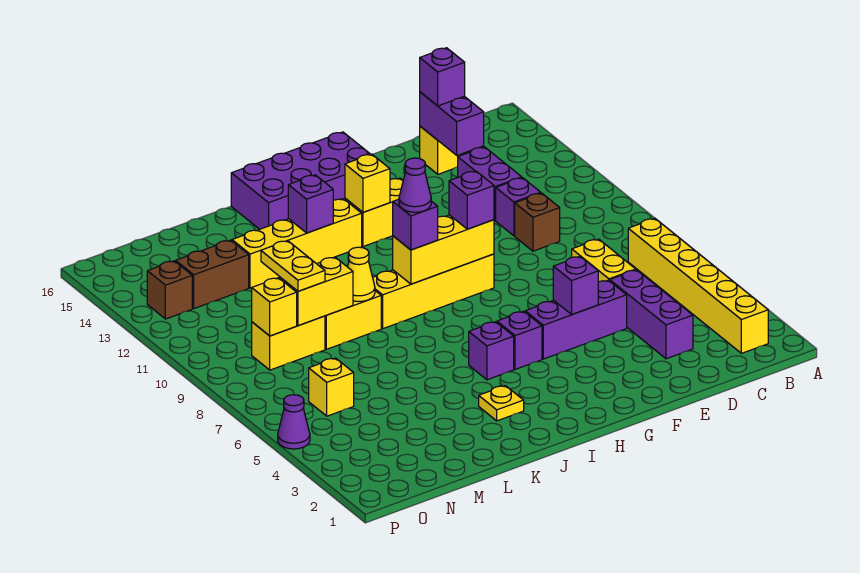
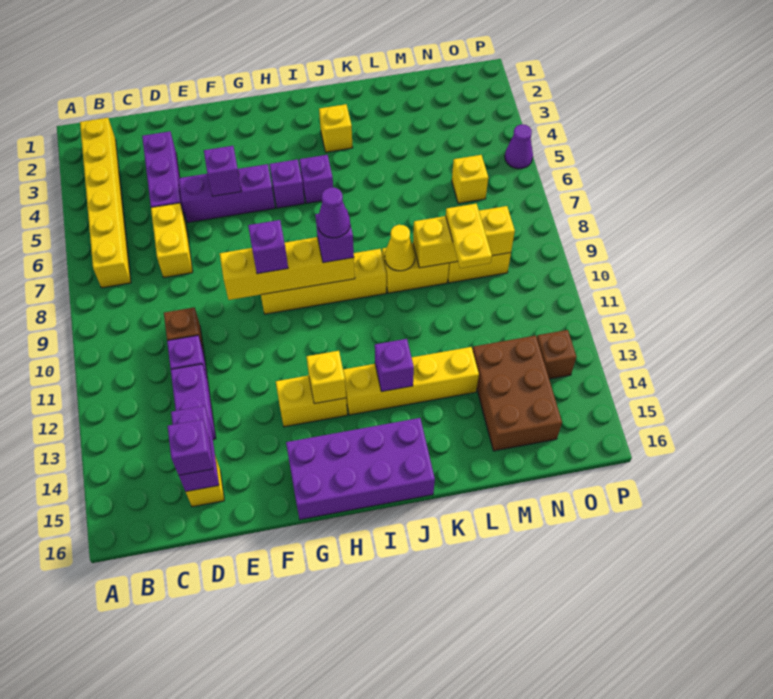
yellow brick G9:I9 level 2 -> yellow brick F9:I9 level 2
yellow plate J3 level 1 -> yellow brick J3 level 1
brown brick M13:N13 level 1 -> brown brick M13:N15 level 1

